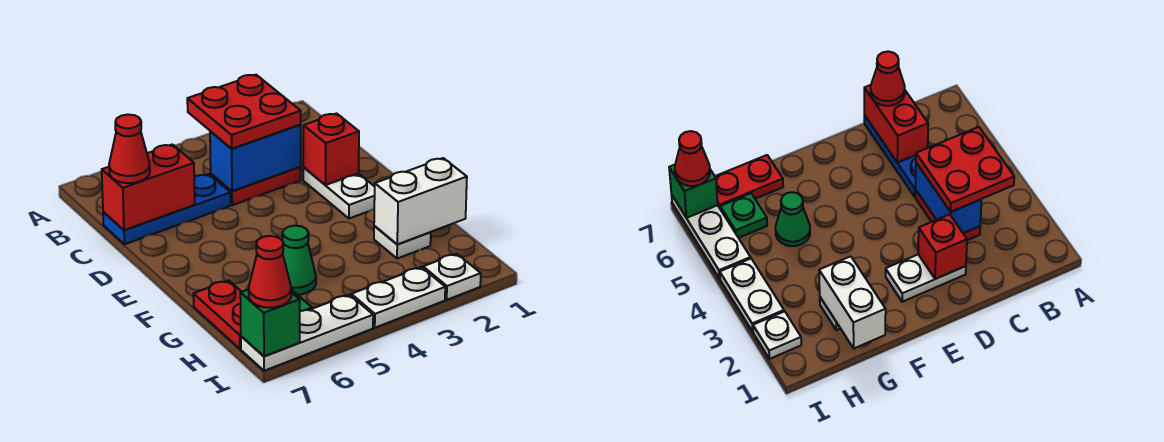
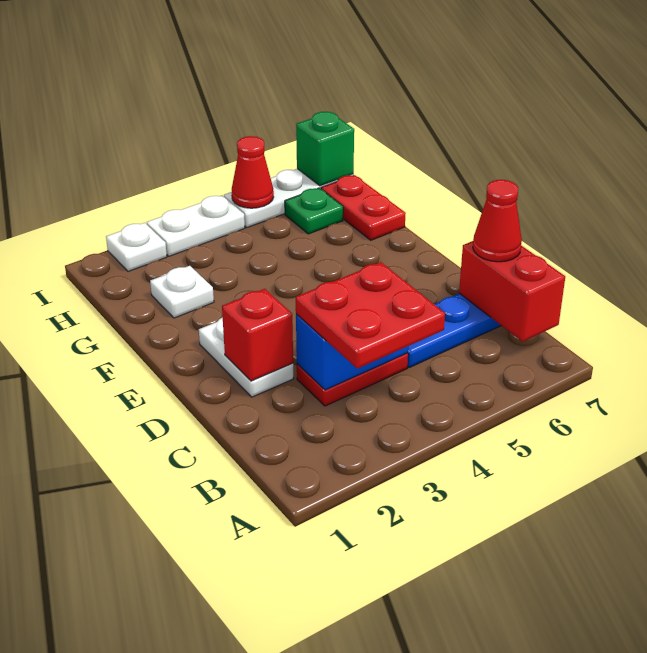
red brick C6:C7 level 2 -> red brick B7:C7 level 2
white brick G1:G2 level 2 -> none
green cone G5 level 1 -> none
red cone I7 level 3 -> red cone I5 level 2

